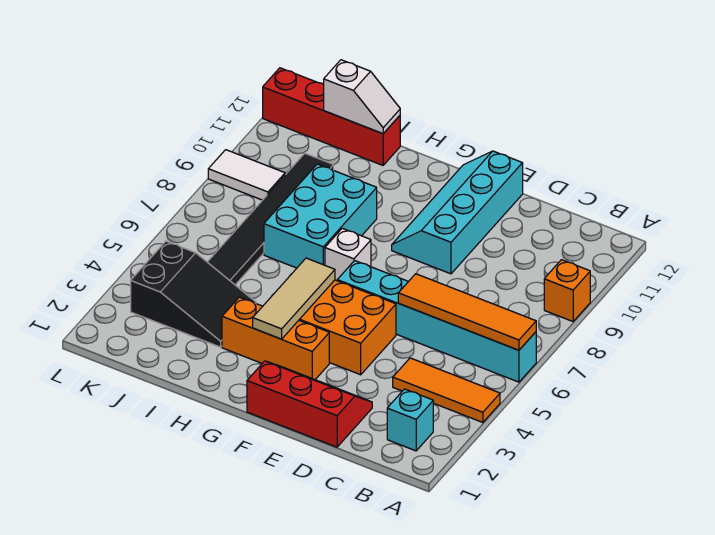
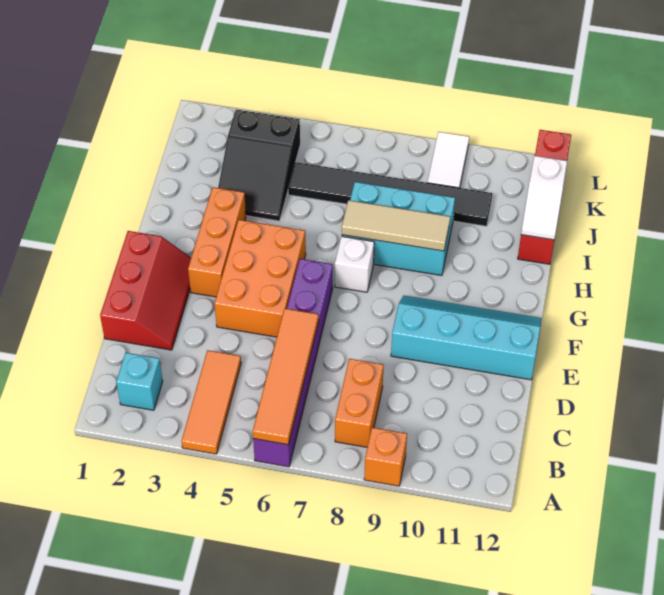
cyan brick A6:F6 level 1 -> purple brick A6:F6 level 1
none -> orange brick B8:C8 level 1
tan tile G3:G5 level 2 -> tan tile H7:H9 level 2

